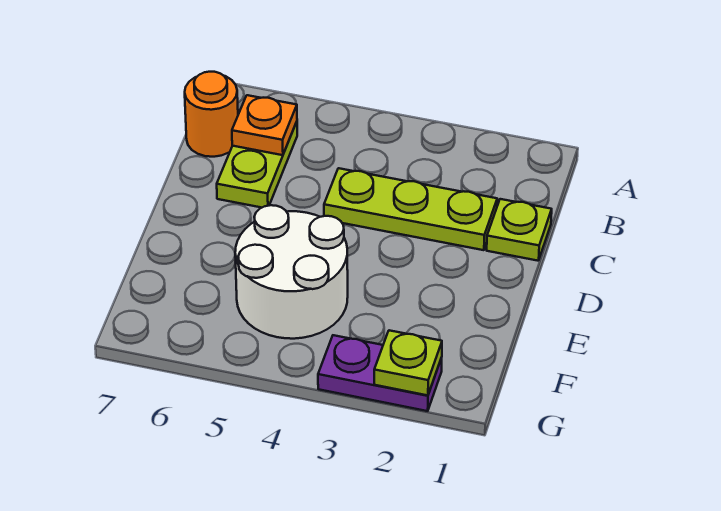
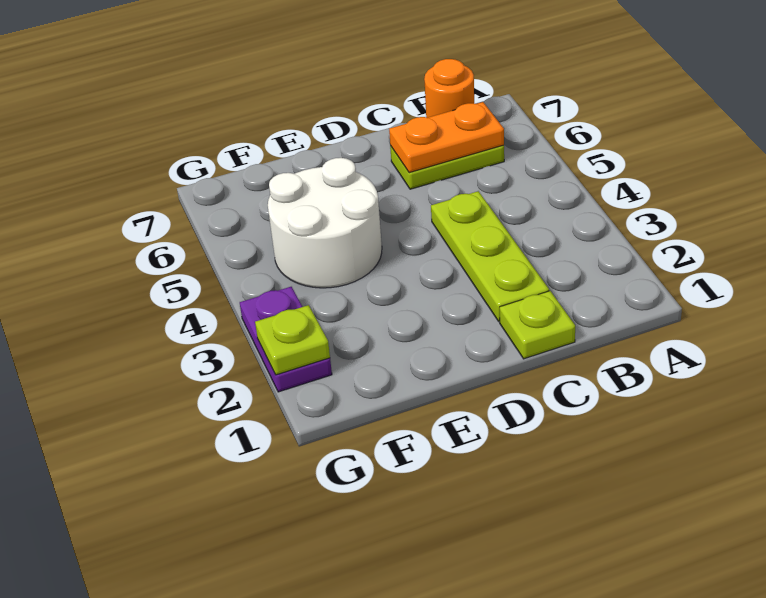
orange plate B6 level 2 -> orange plate B6:C6 level 2

